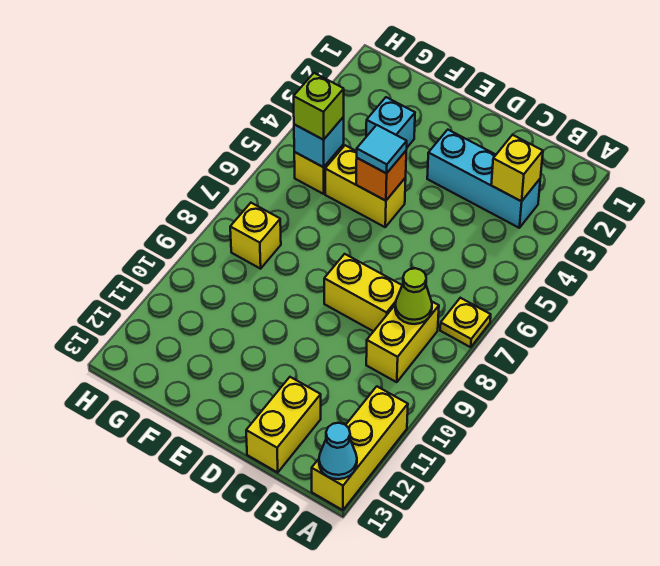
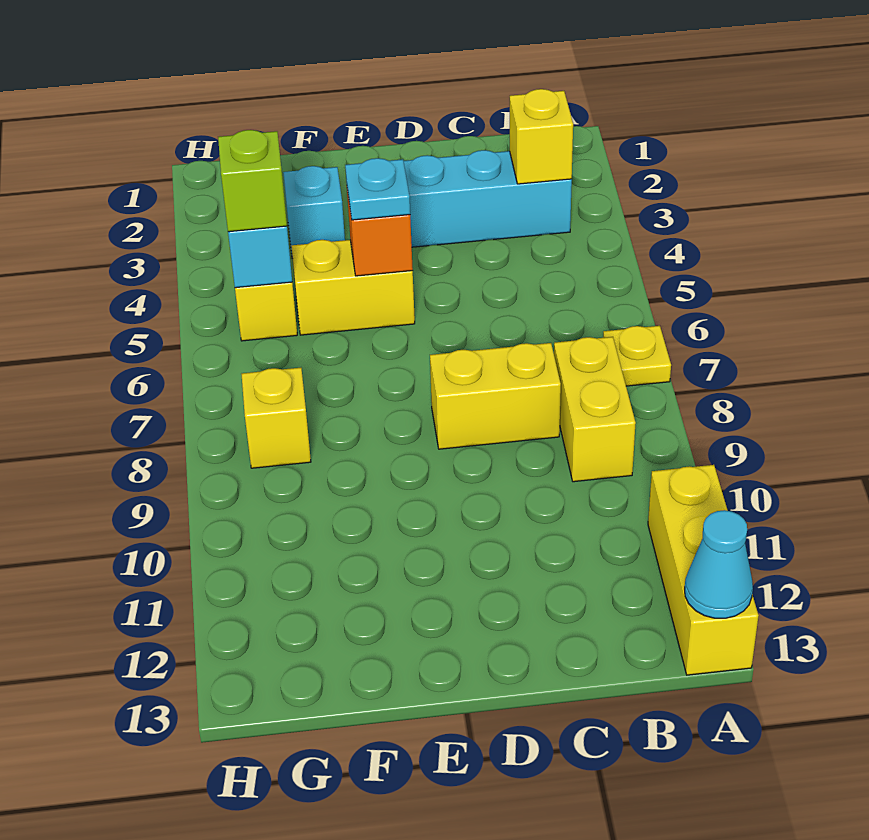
lime cone B8 level 2 -> none
yellow brick C12:C13 level 1 -> none
cyan tile E5 level 3 -> cyan plate E5 level 3

